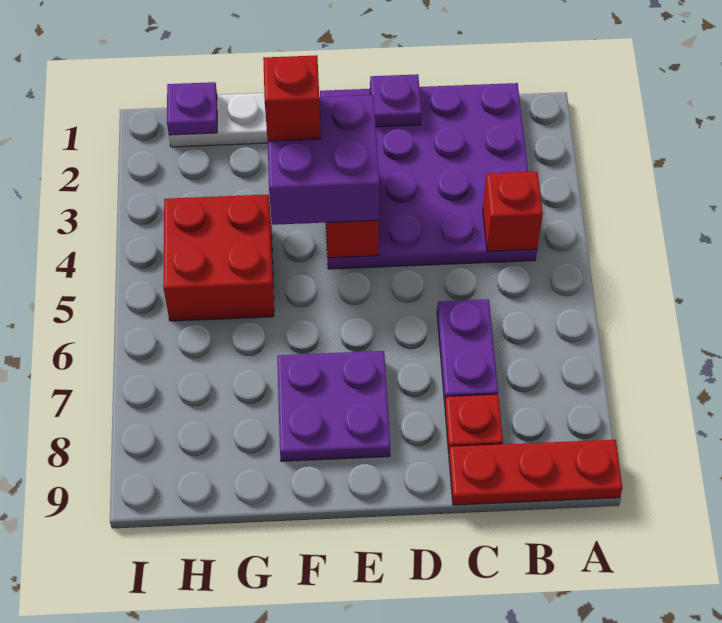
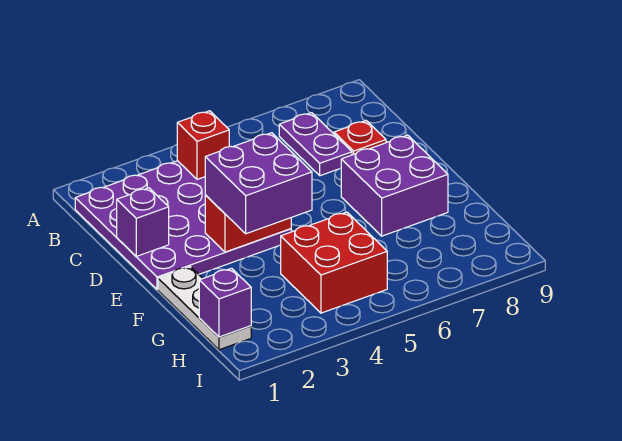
red plate A9:C9 level 1 -> none
purple plate C6:C7 level 1 -> purple plate B7:C7 level 1
purple plate D1 level 2 -> purple brick D1 level 2
purple plate E7:F8 level 1 -> purple brick E7:F8 level 1
red brick F3 level 4 -> none
purple plate H1 level 2 -> purple brick H1 level 2

